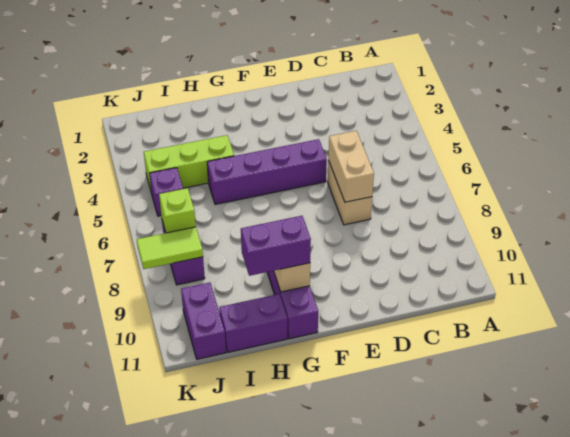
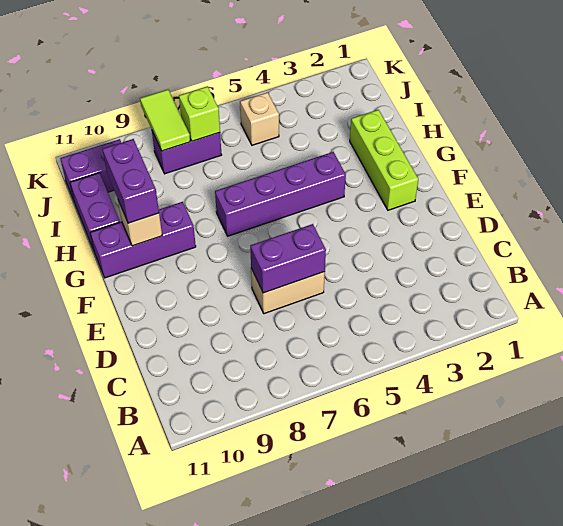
tan brick D6:D7 level 2 -> purple brick D6:D7 level 2
purple brick E5:H5 level 1 -> purple brick G4:G7 level 1
lime brick H4:J4 level 1 -> lime brick F2:H2 level 1
purple brick J5 level 1 -> tan brick J5 level 1

